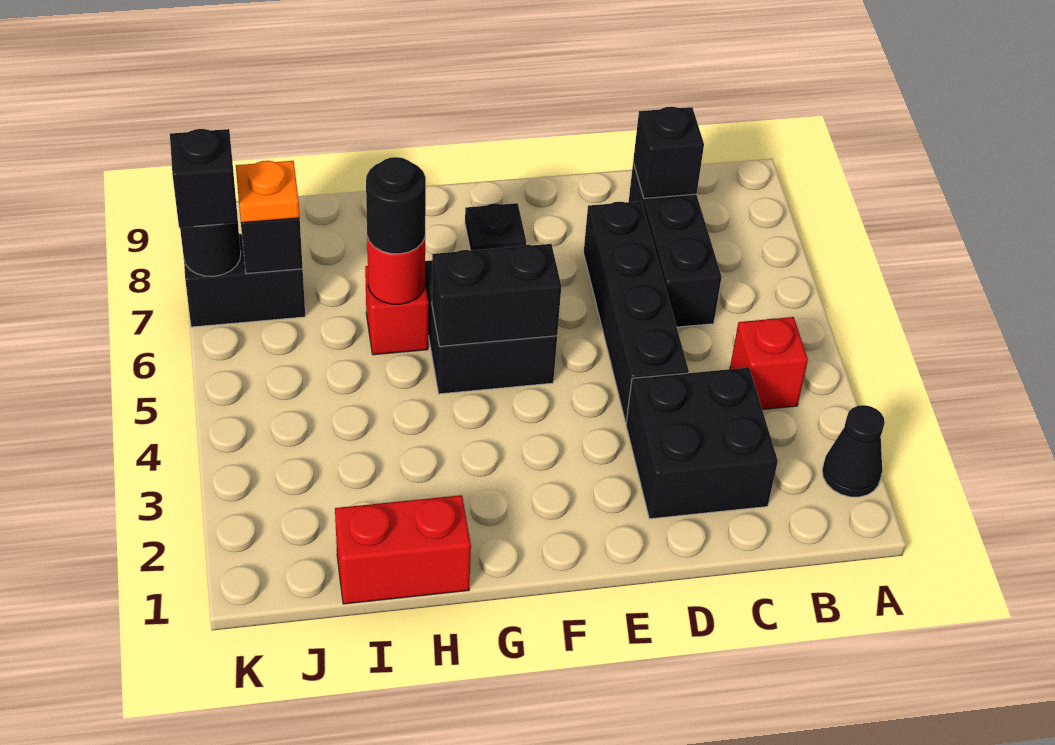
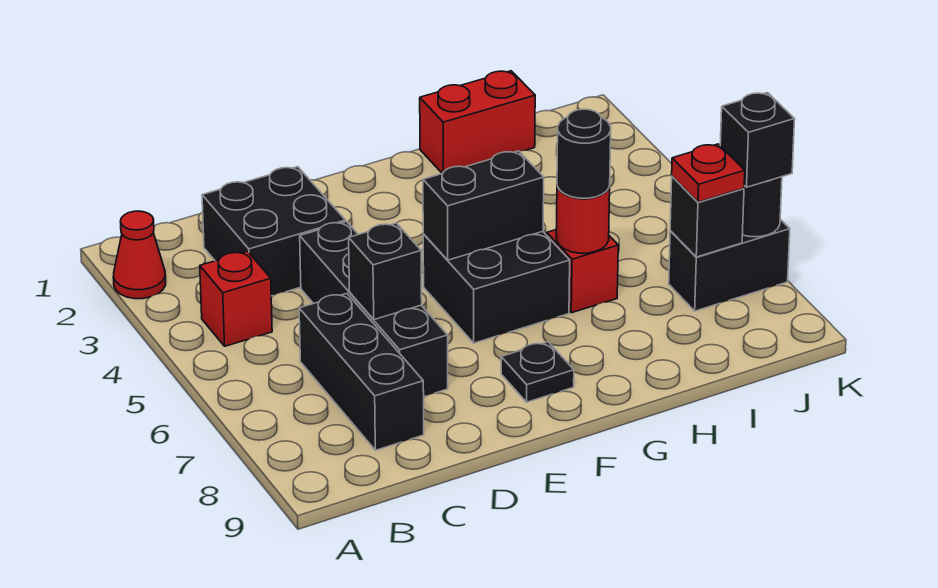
black cone A2 level 1 -> red cone A2 level 1
black brick C8 level 2 -> black brick D6 level 2
orange plate J7 level 3 -> red plate J7 level 3

